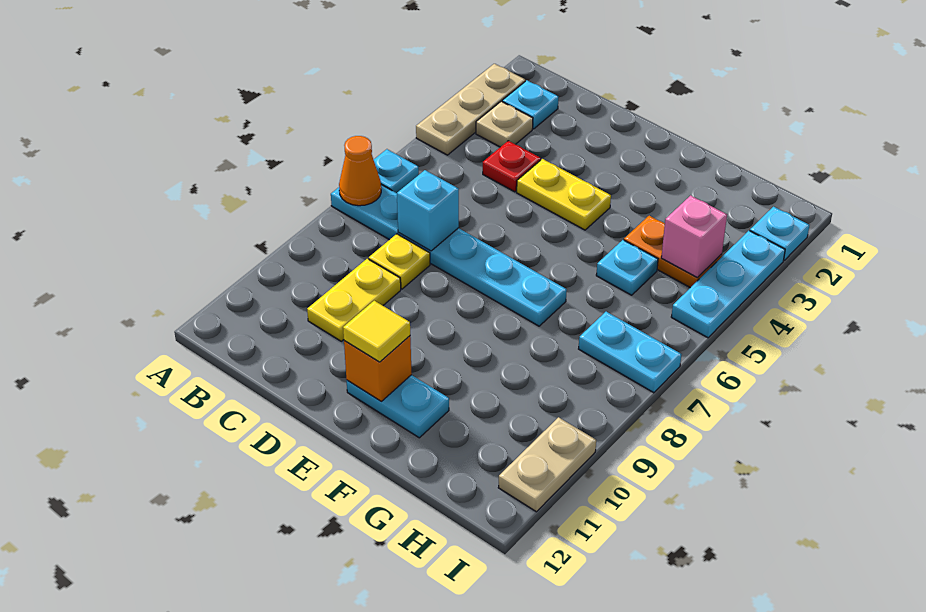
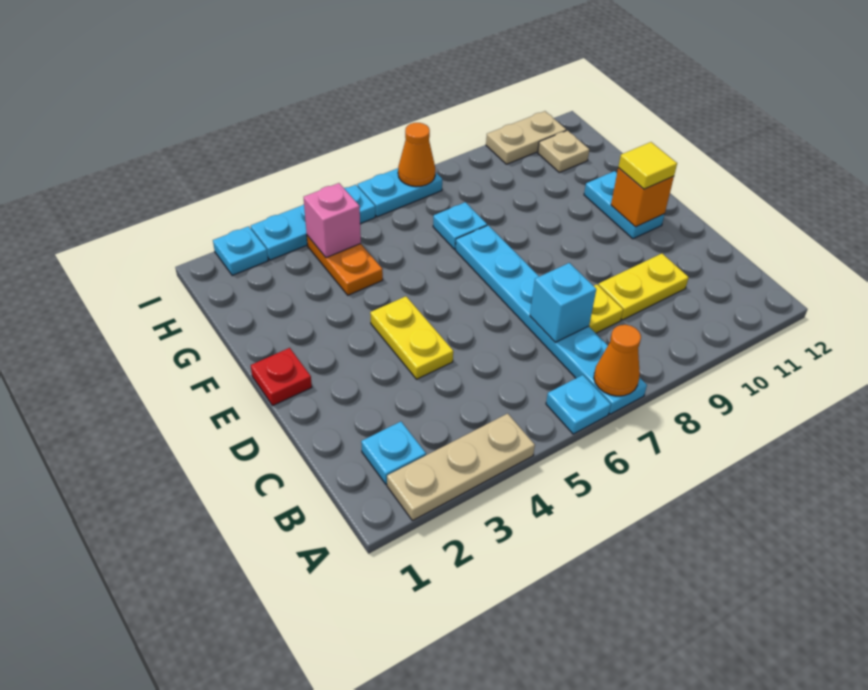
tan plate B3 level 1 -> tan plate H11 level 1
red plate C4 level 1 -> red plate E1 level 1
cyan plate G5 level 1 -> cyan plate G7 level 1
cyan plate H7:I7 level 1 -> cyan plate I6:I7 level 1
none -> orange cone I7 level 2

